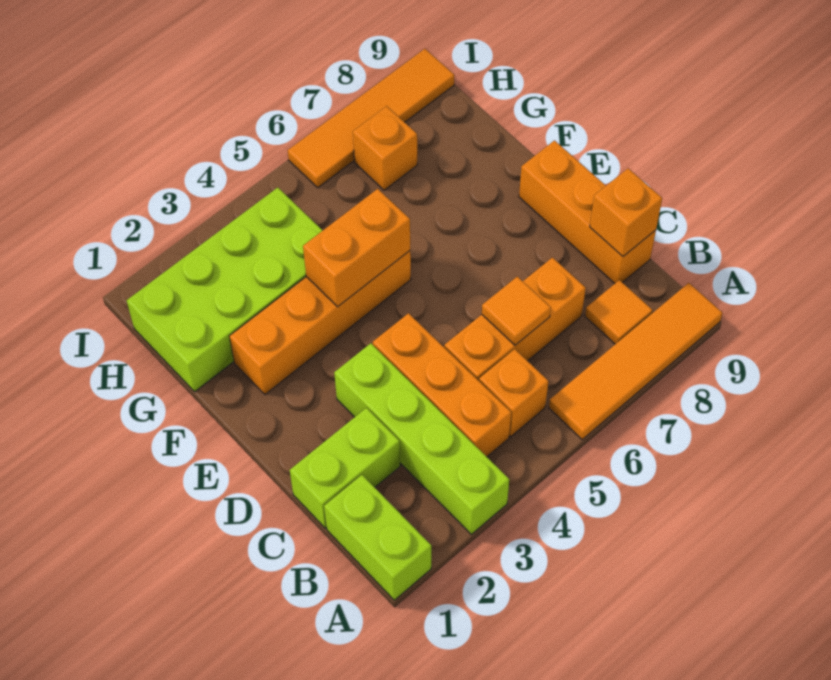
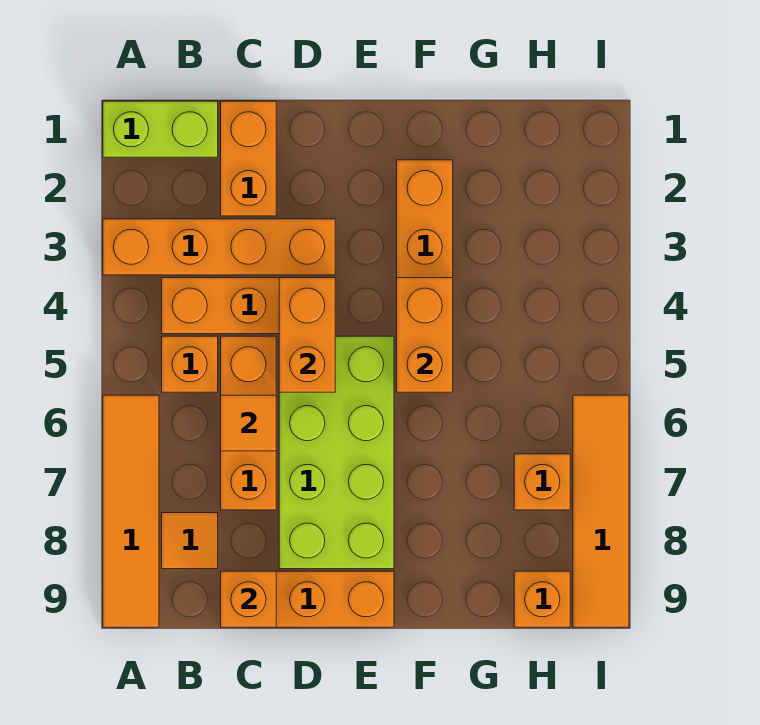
lime brick A3:D3 level 1 -> orange brick A3:D3 level 1
lime brick C1:C2 level 1 -> orange brick C1:C2 level 1
none -> orange brick D4:D5 level 2
lime brick G1:H4 level 1 -> lime brick D5:E8 level 1
none -> orange brick H9 level 1

